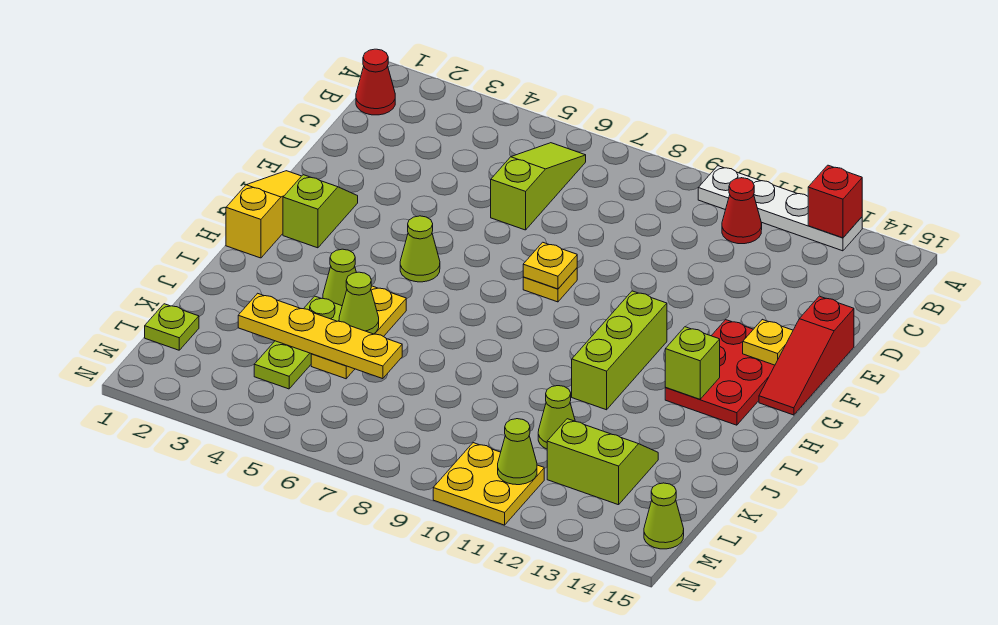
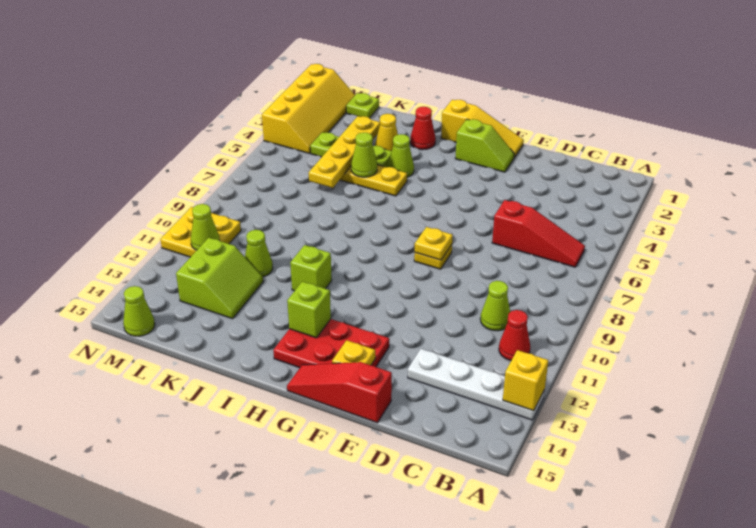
white plate A10:A13 level 1 -> white plate A13:D13 level 1
red brick A13 level 2 -> yellow brick A13 level 2
red cone B1 level 1 -> red cone I2 level 1
lime slope B6:D6 level 1 top D -> red slope B6:D6 level 1 top D
lime cone G5 level 1 -> lime cone C10 level 1
lime brick G11:I11 level 1 -> lime brick I11 level 1
none -> yellow cone J3 level 1
none -> yellow slope M1:N4 level 1 top N

